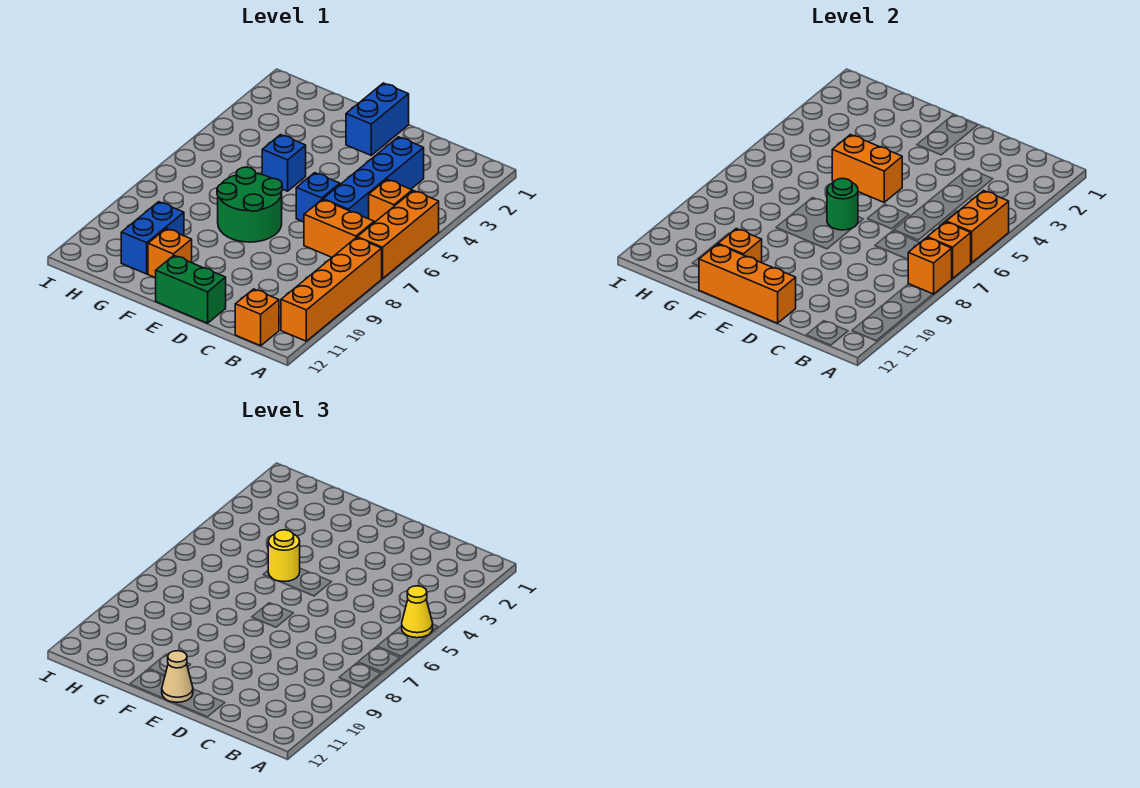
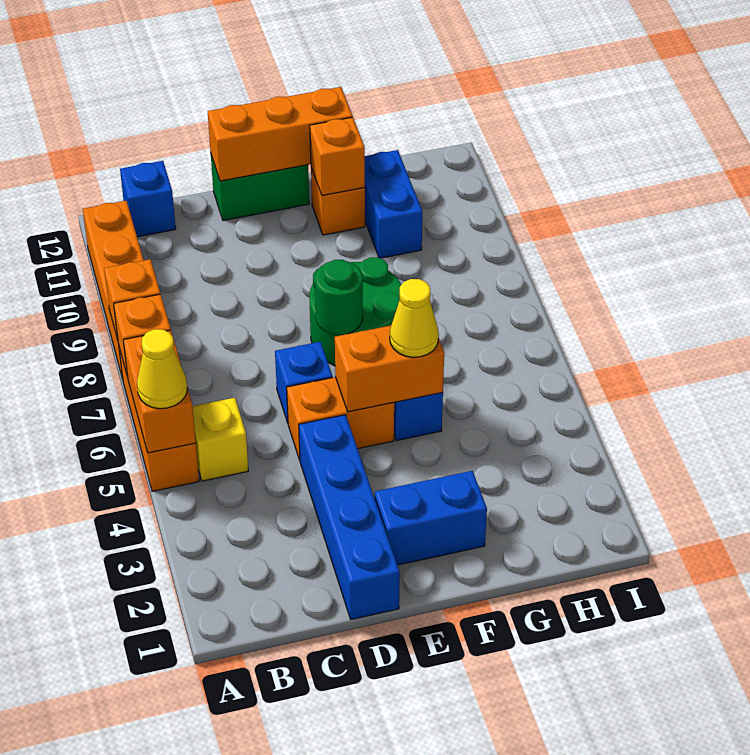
orange brick B5 level 1 -> yellow brick B5 level 1
orange brick B7:C7 level 1 -> orange brick D5:E5 level 1
orange brick B12 level 1 -> blue brick B12 level 1
blue brick C3:C6 level 1 -> blue brick D1:D4 level 1
blue brick E1:E2 level 1 -> blue brick E2:F2 level 1
tan cone E12 level 3 -> none
yellow round brick F5 level 3 -> yellow cone F5 level 3

